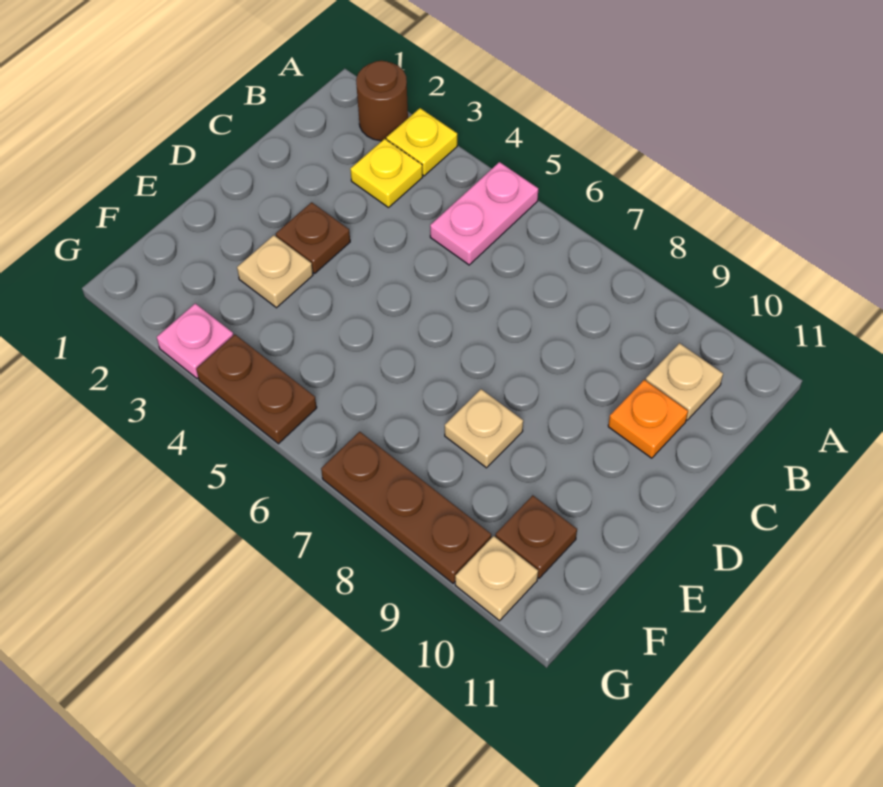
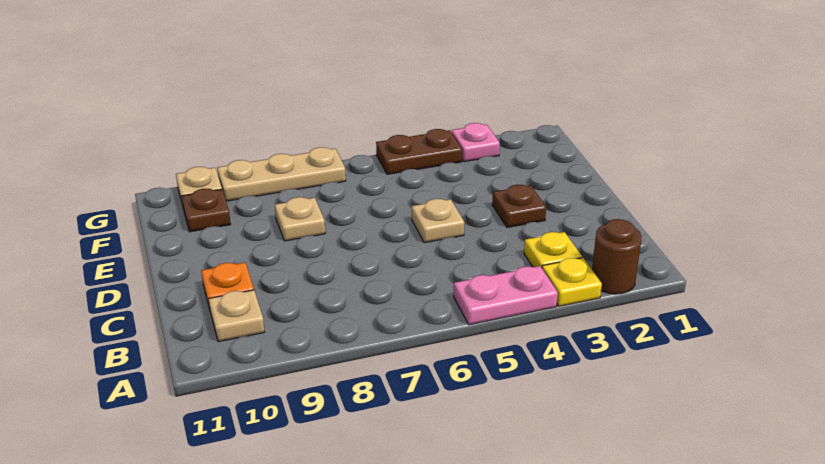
pink plate A5:B5 level 1 -> pink plate A4:A5 level 1
tan plate E3 level 1 -> tan plate D5 level 1
brown plate G7:G9 level 1 -> tan plate G7:G9 level 1

